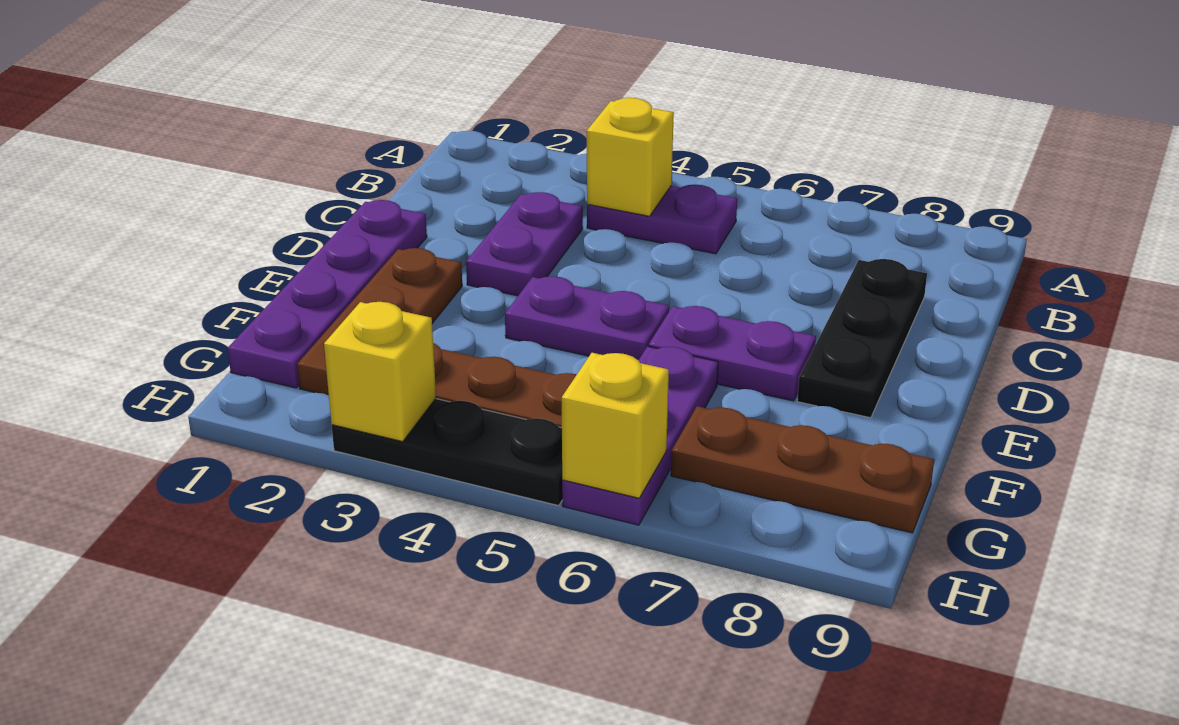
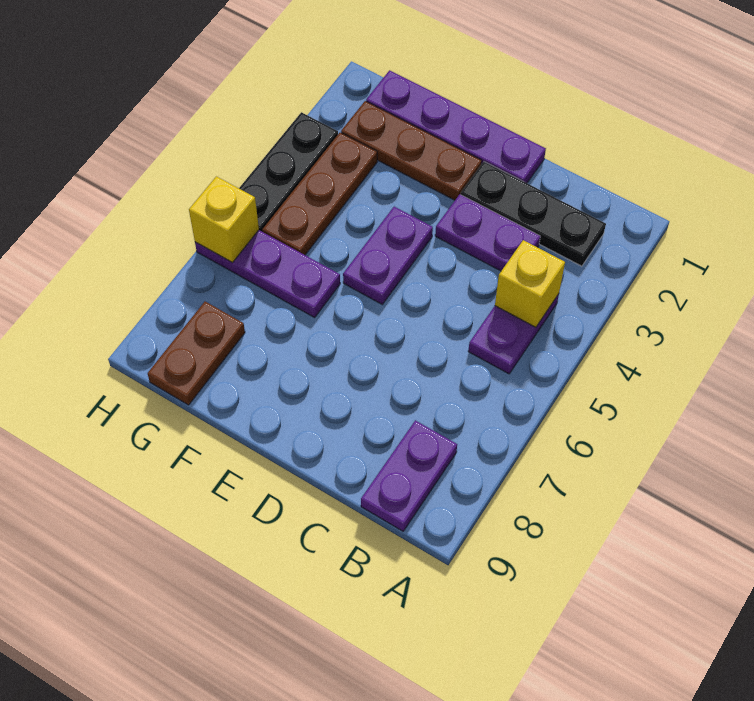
black plate C8:E8 level 1 -> black plate B2:D2 level 1
purple plate E6:E7 level 1 -> purple plate B8:B9 level 1
brown plate G7:G9 level 1 -> brown plate G8:G9 level 1
yellow brick H3 level 2 -> none

